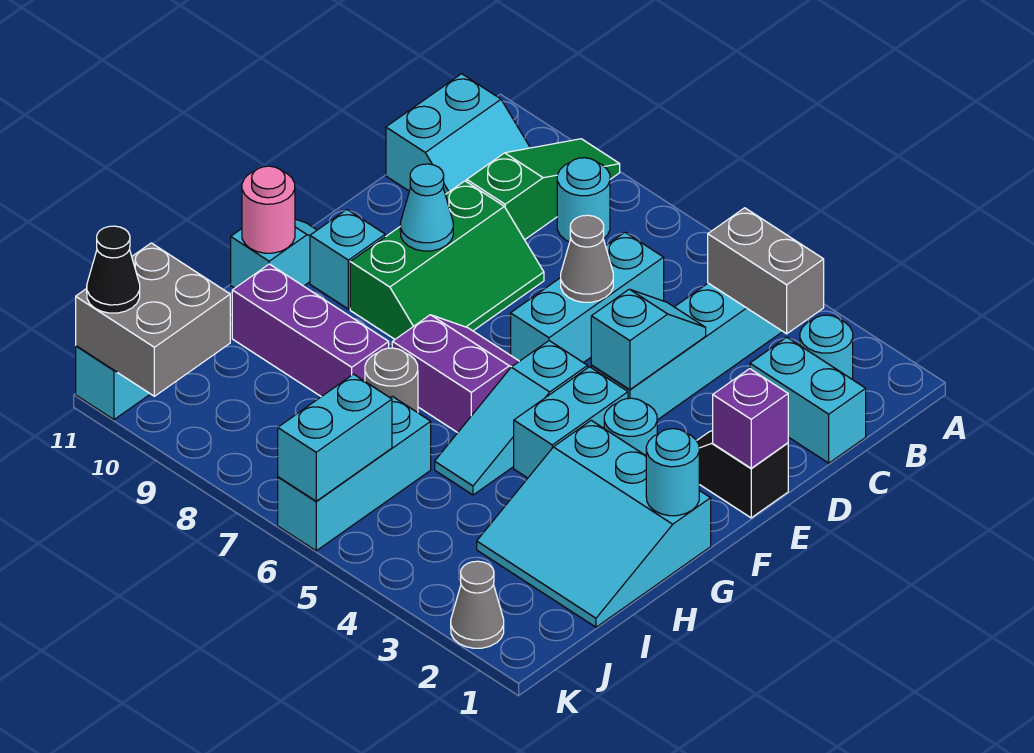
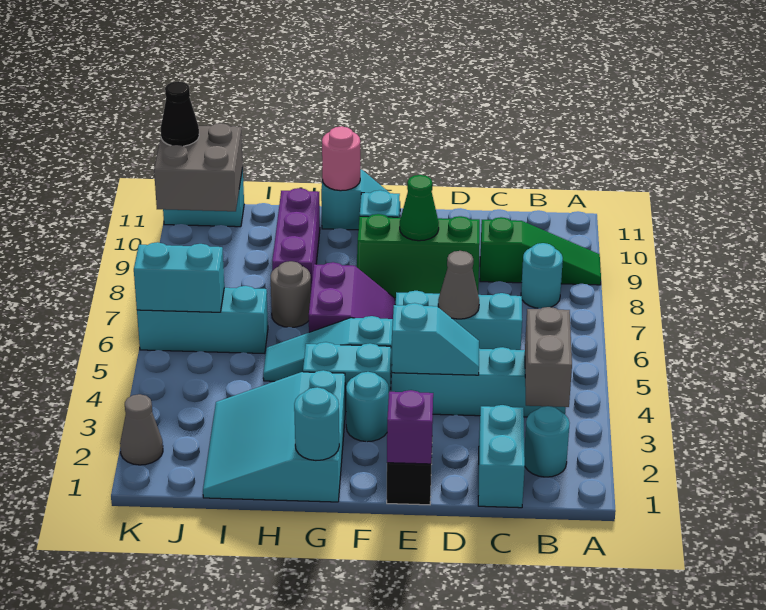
cyan slope B10:C11 level 1 top 11 -> none
cyan cone E9 level 2 -> green cone E9 level 2

